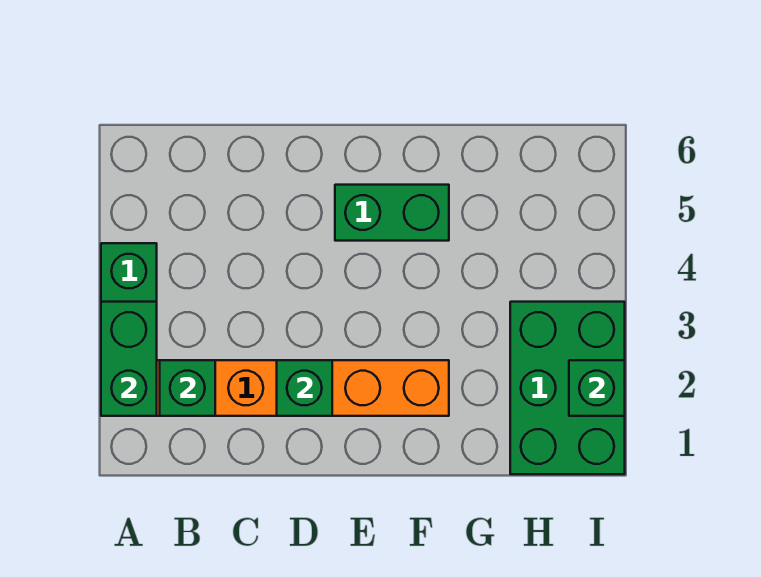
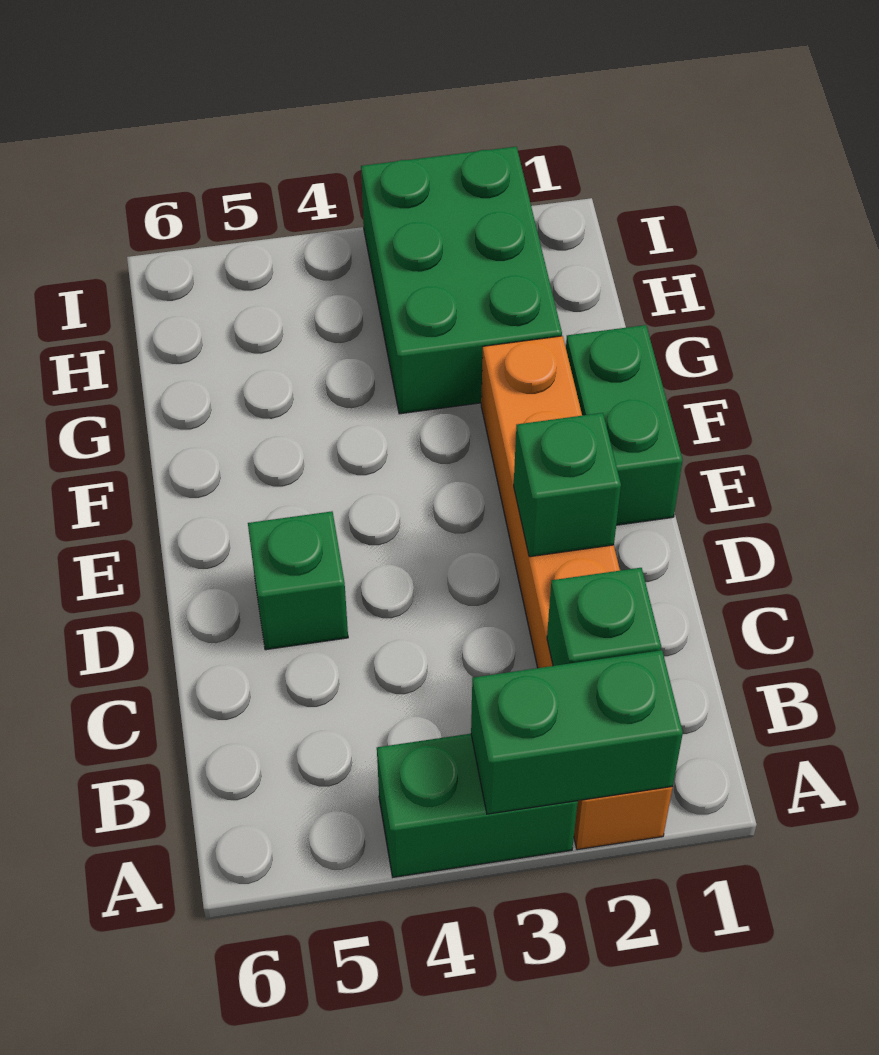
green brick E5:F5 level 1 -> green brick E1:F1 level 1
green brick H1:I3 level 1 -> green brick G2:I3 level 1
green brick I2 level 2 -> green brick D5 level 1

